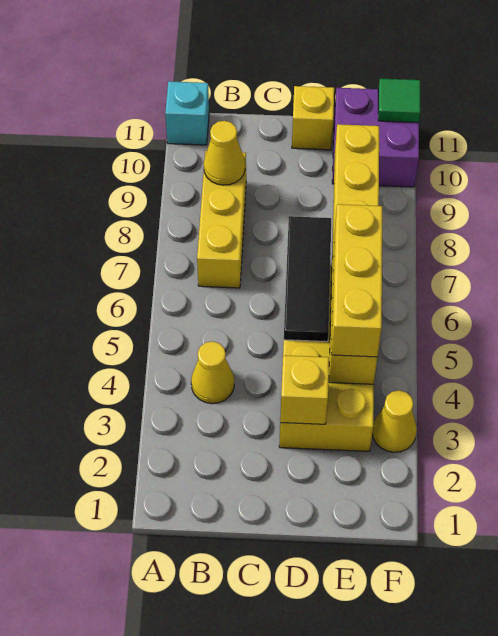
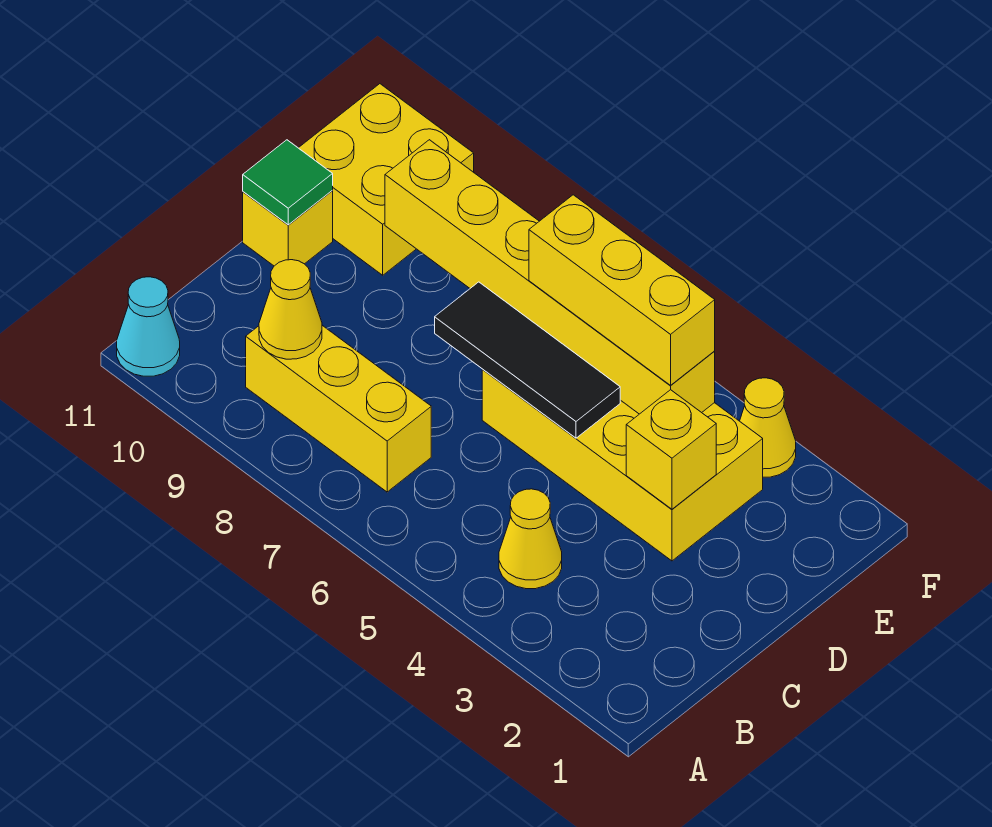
cyan brick A11 level 1 -> cyan cone A11 level 1
purple brick E10:F11 level 1 -> yellow brick E10:F11 level 1
green tile F11 level 2 -> green tile D11 level 2

